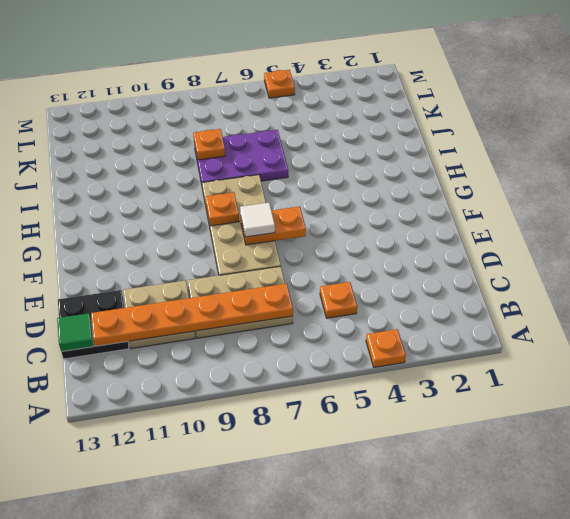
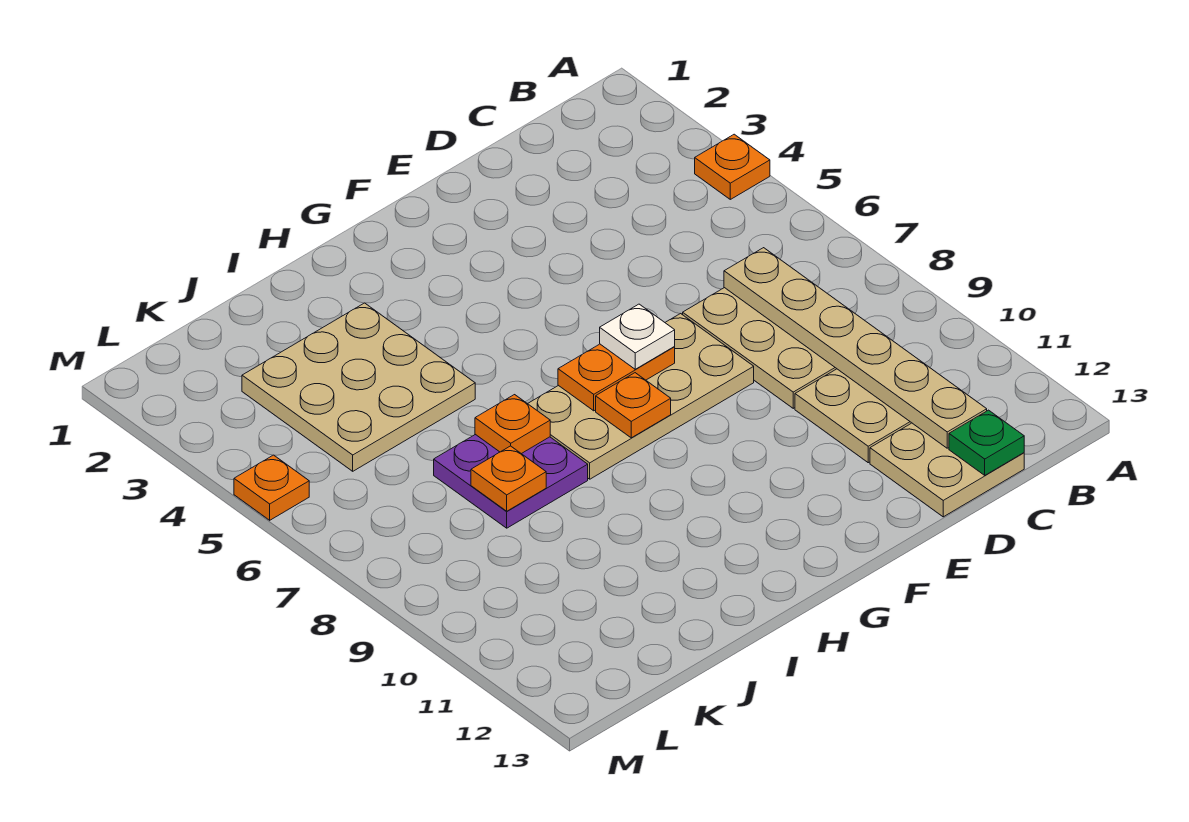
orange plate C5 level 1 -> orange plate I7 level 2
orange plate C7:C12 level 2 -> tan plate C7:C12 level 2
black plate C12:D13 level 1 -> tan plate C12:D13 level 1
green tile C13 level 2 -> green plate C13 level 2
orange plate F6:F7 level 2 -> orange plate F7:G7 level 2
white tile F7 level 3 -> white plate F7 level 3
none -> tan plate I3:K5 level 1
purple plate I6:J8 level 1 -> purple plate I7:J8 level 1

